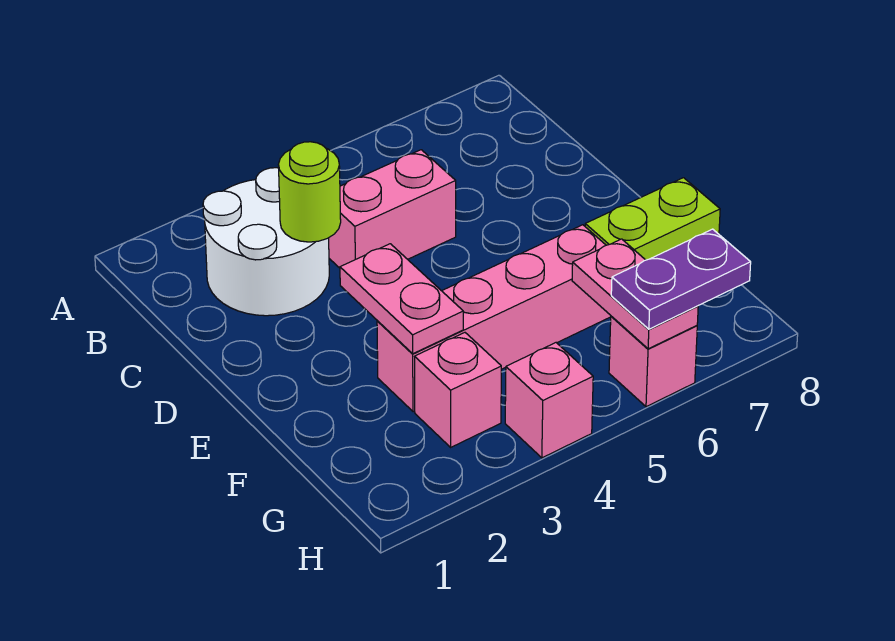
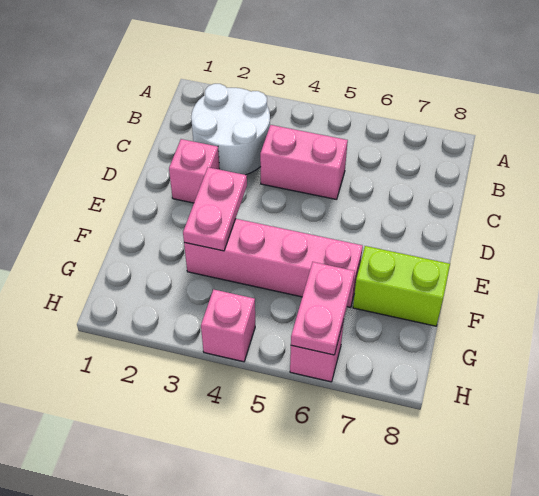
lime round brick C3 level 2 -> none
pink brick G3 level 1 -> pink brick D2 level 1
purple plate H6:H7 level 3 -> none

